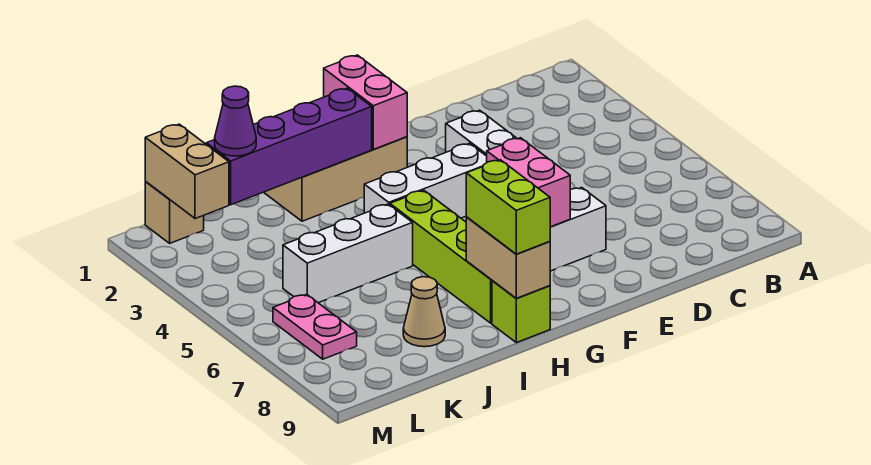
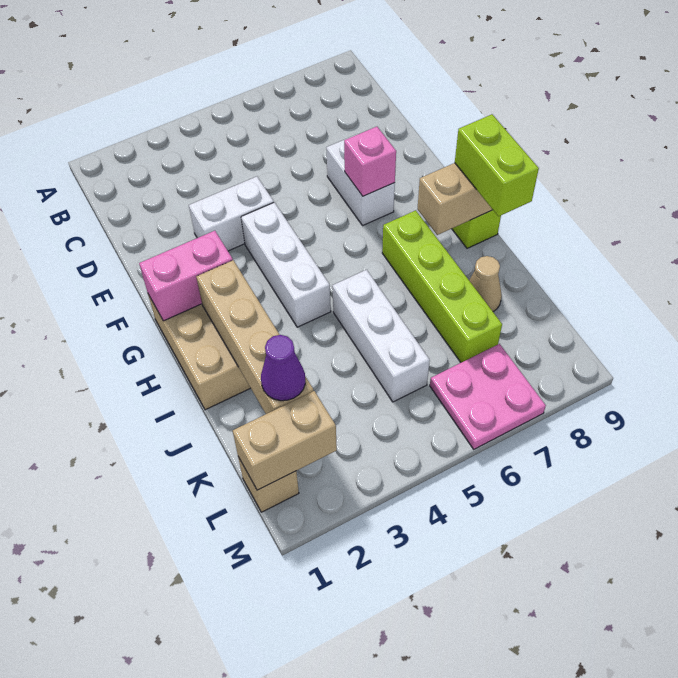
pink brick F6:F7 level 2 -> pink brick F7 level 2
purple brick H2:K2 level 2 -> tan brick H2:K2 level 2
lime brick H5:H8 level 1 -> lime brick H7:K7 level 1
lime brick H8:H9 level 3 -> lime brick H9:I9 level 3
pink plate L6:L7 level 1 -> pink plate L6:M7 level 1

